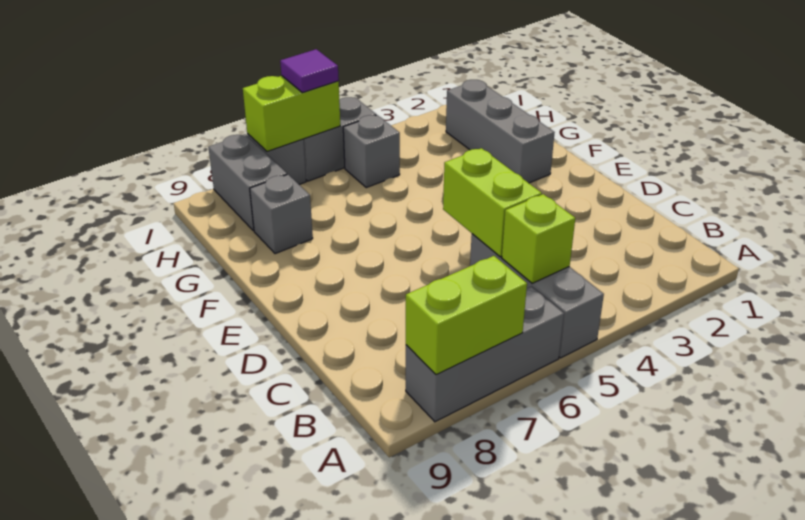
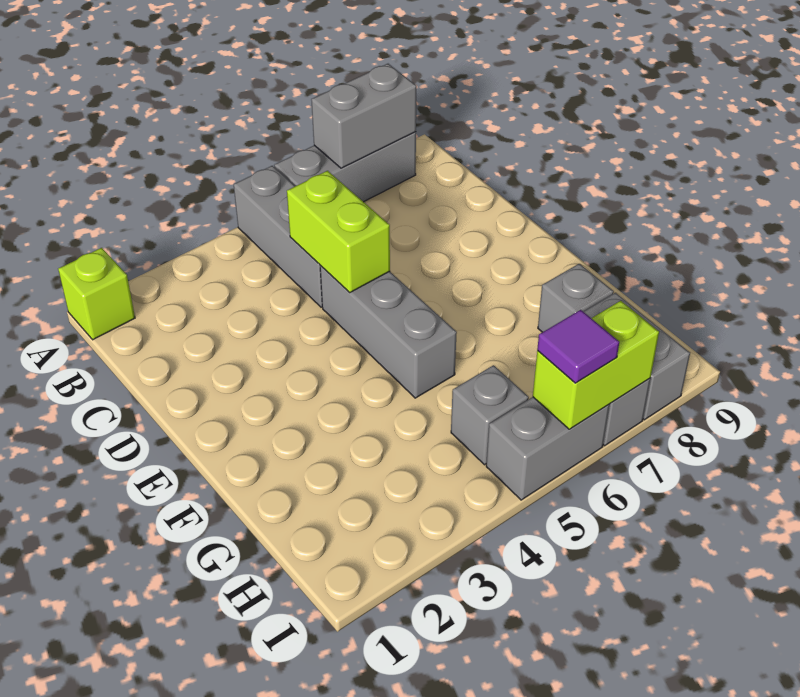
lime brick A7:A8 level 2 -> grey brick A7:A8 level 2
lime brick B5 level 2 -> lime brick A1 level 1
grey brick F2:H2 level 1 -> grey brick D5:F5 level 1

